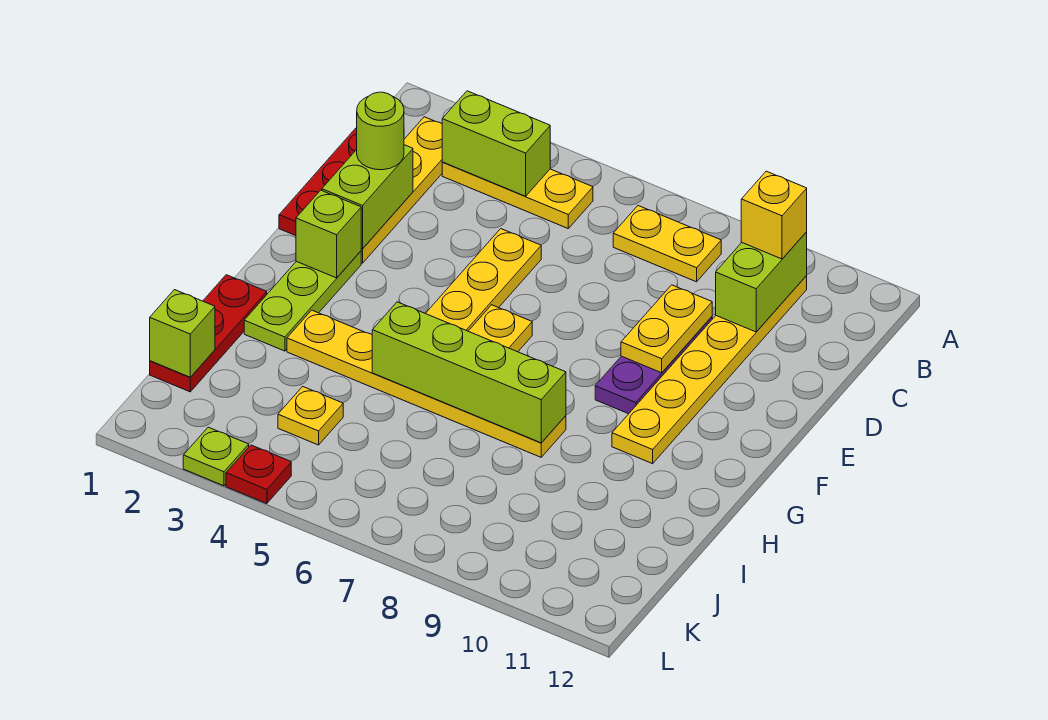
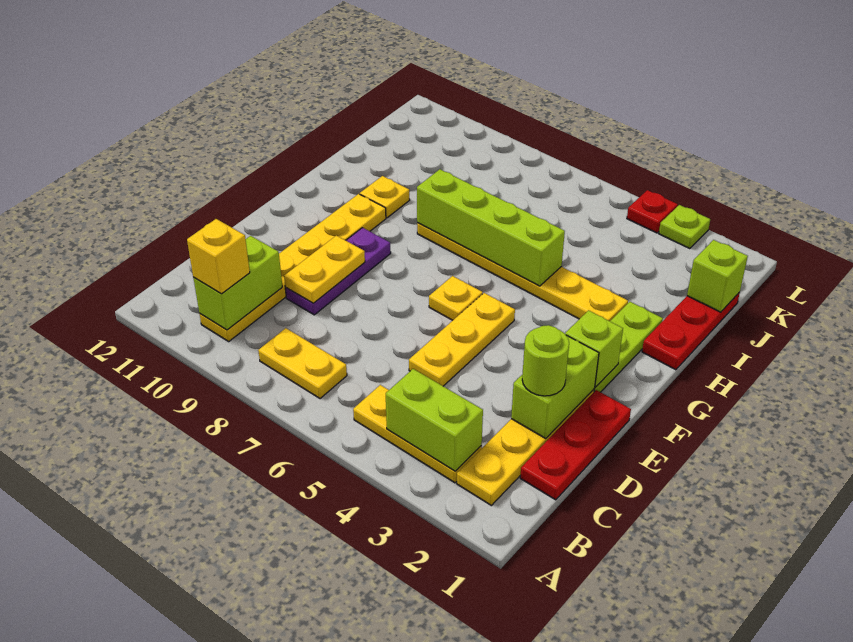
yellow plate J4 level 1 -> yellow plate H10 level 1

